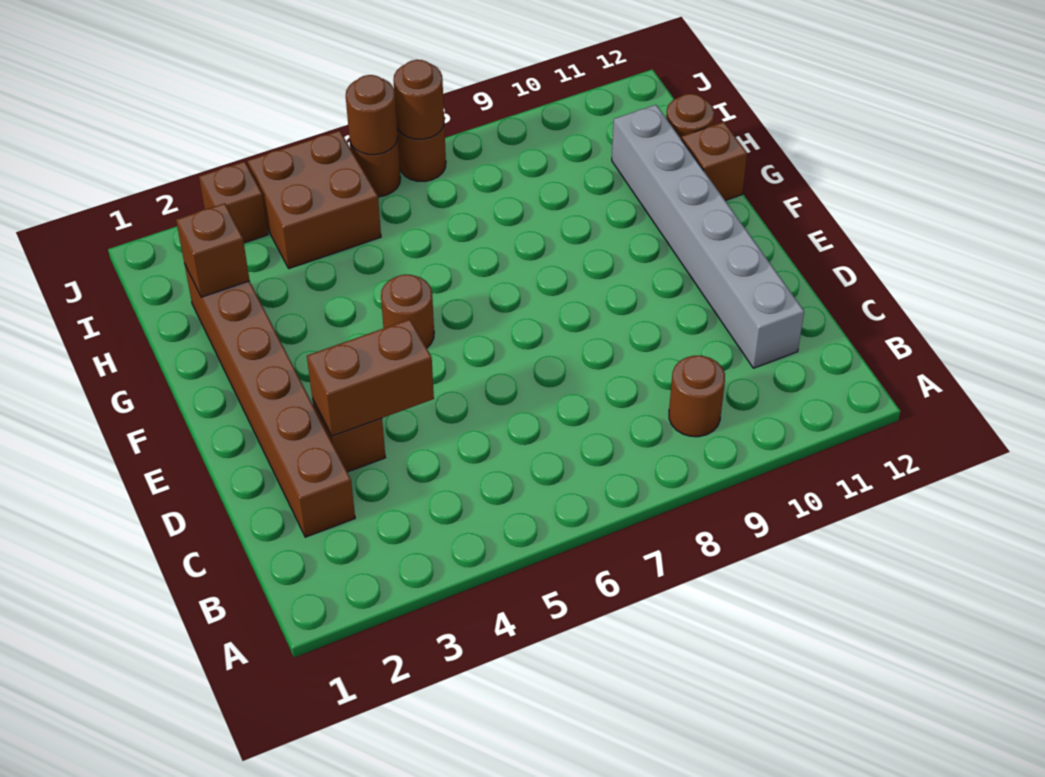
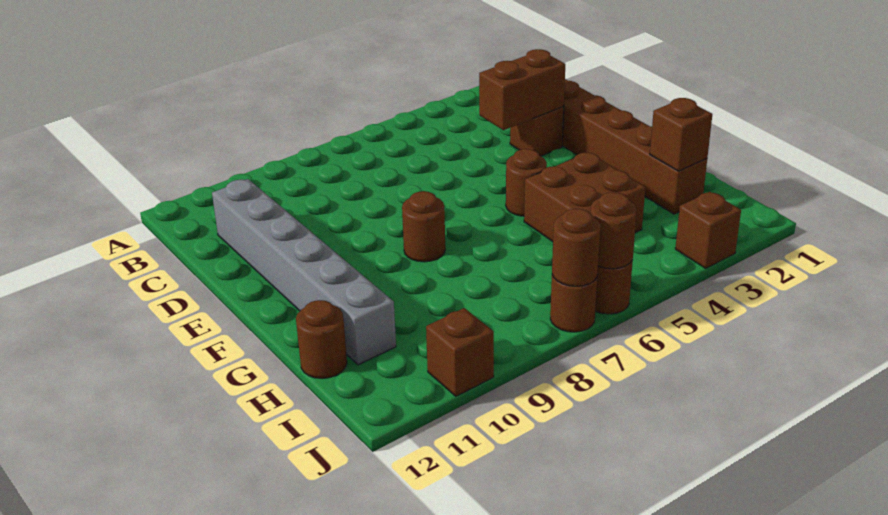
brown round brick B9 level 1 -> brown round brick F8 level 1
brown brick G12 level 1 -> brown brick J10 level 1
brown brick I4:J5 level 1 -> brown brick G4:H5 level 1

